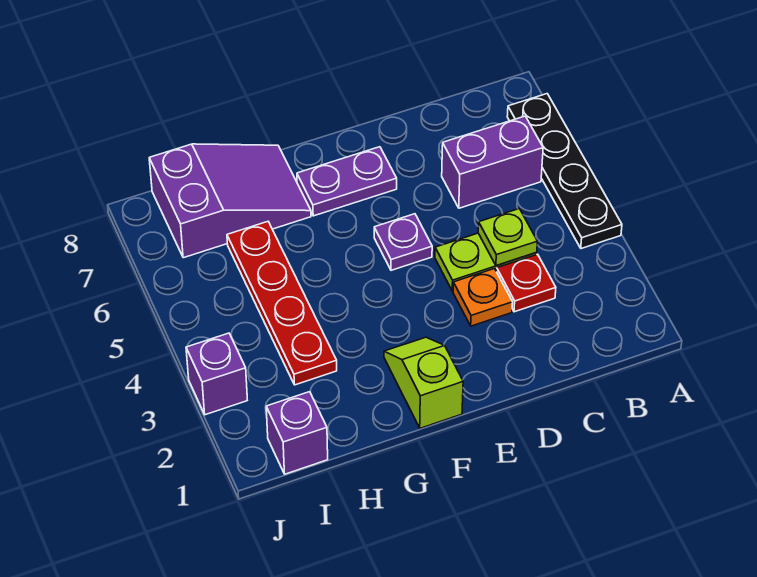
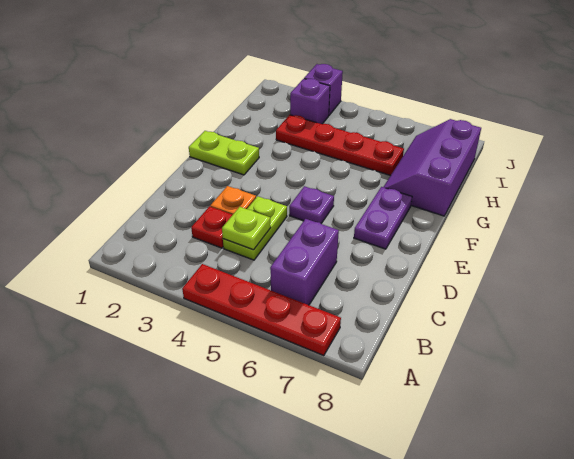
black plate A4:A7 level 1 -> red plate A4:A7 level 1
lime slope F1:F2 level 1 top 1 -> lime plate F1:F2 level 1
purple slope G7:I8 level 1 top I -> purple slope G7:I8 level 1 top 8
purple brick I1 level 1 -> purple brick I3 level 1

